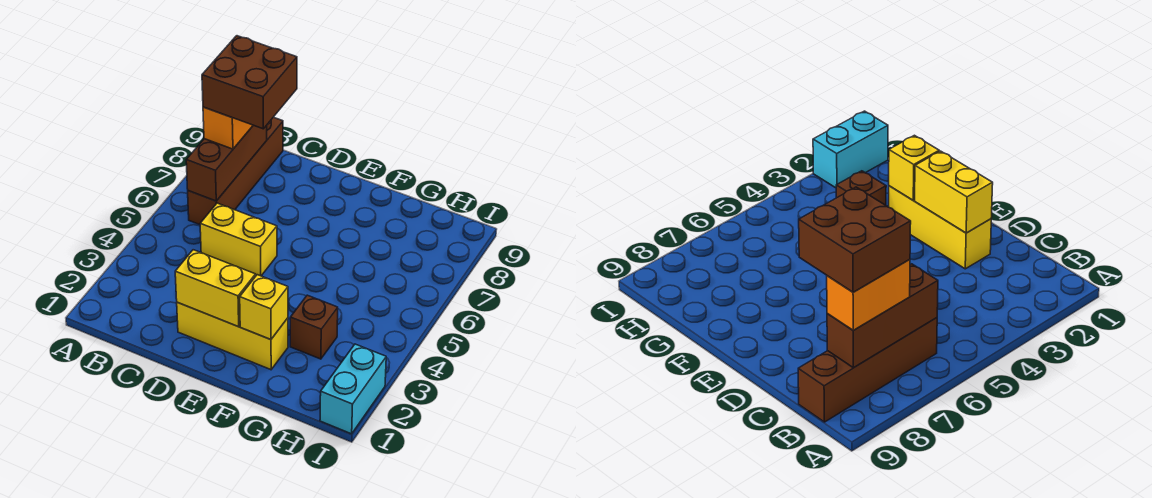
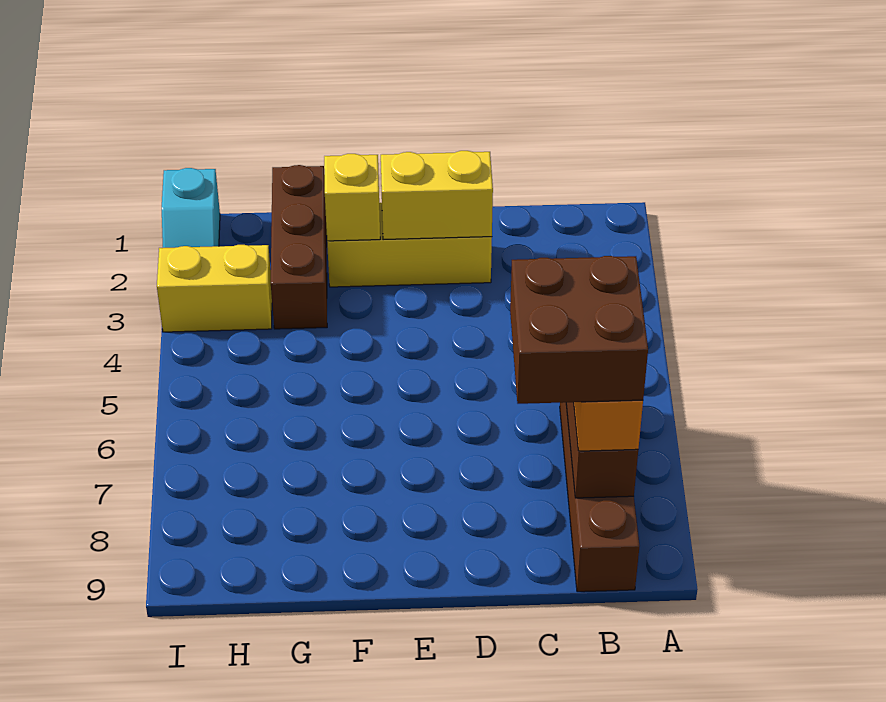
yellow brick C5:D5 level 1 -> yellow brick H3:I3 level 1
brown brick G3 level 1 -> brown brick G1:G3 level 1
cyan brick I1:I2 level 1 -> cyan slope I1:I2 level 1 top 1

